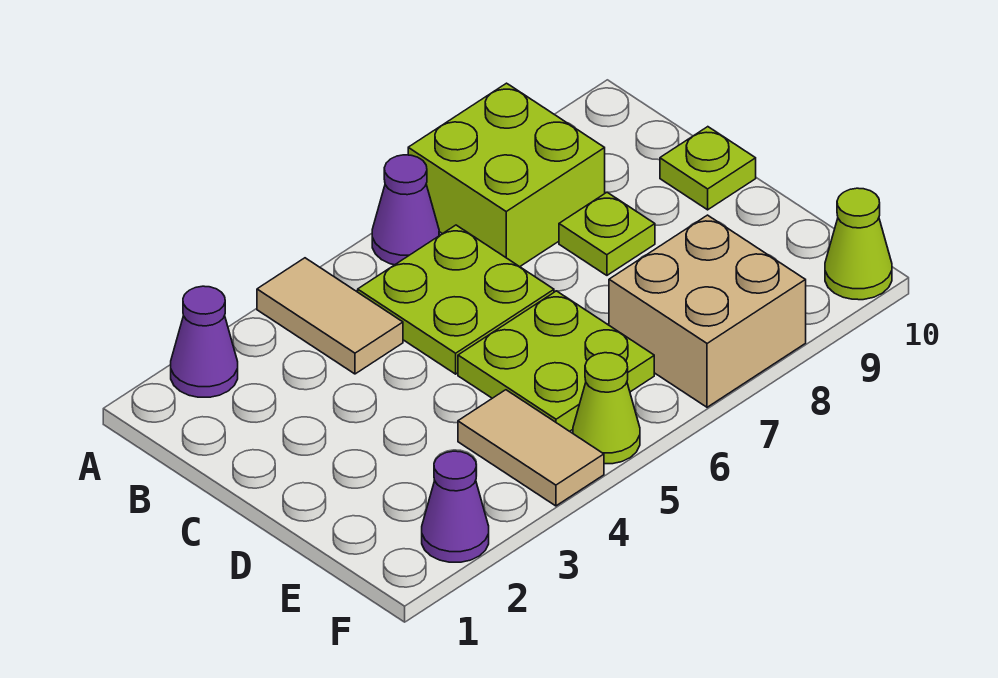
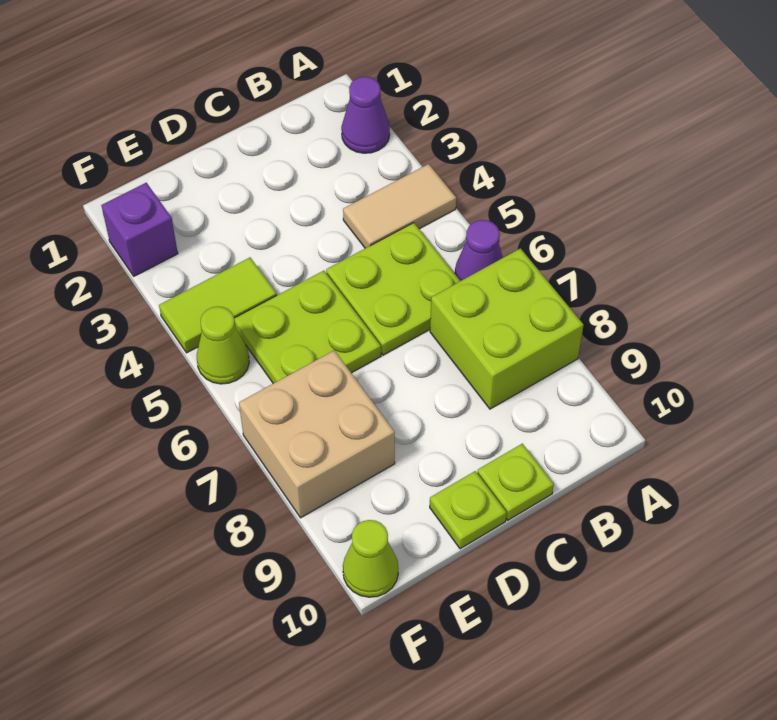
lime plate C8 level 1 -> lime plate D10 level 1
tan tile E4:F4 level 1 -> lime tile E4:F4 level 1
purple cone F2 level 1 -> purple brick F2 level 1

